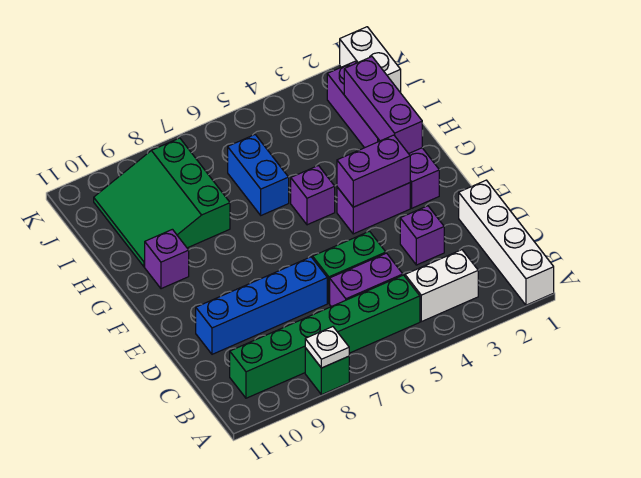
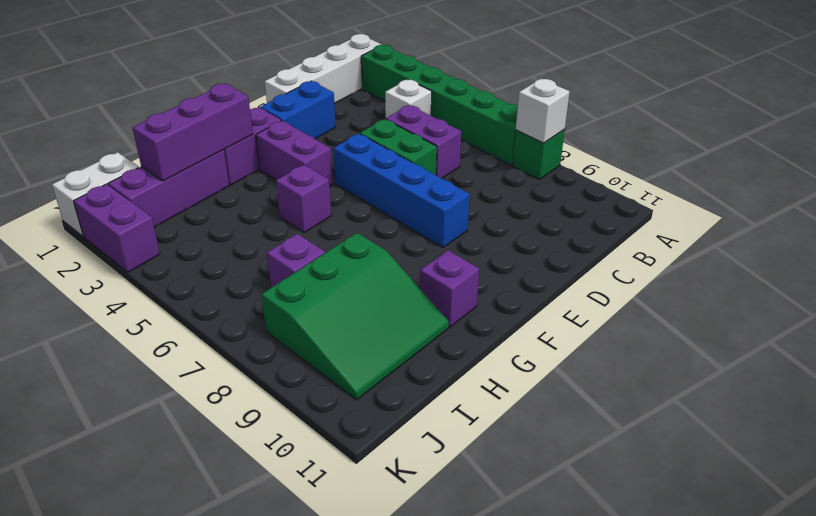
white plate A8 level 2 -> white brick A8 level 2
white brick B3:B4 level 1 -> white brick B4 level 1
green brick B5:B10 level 1 -> green brick A2:A7 level 1
purple brick D3 level 1 -> purple brick I7 level 1
blue brick D7:D10 level 1 -> blue brick E5:E8 level 1
purple brick F3:F4 level 2 -> purple brick K2:K3 level 1
blue brick H6:I6 level 1 -> blue brick D2:E2 level 1

